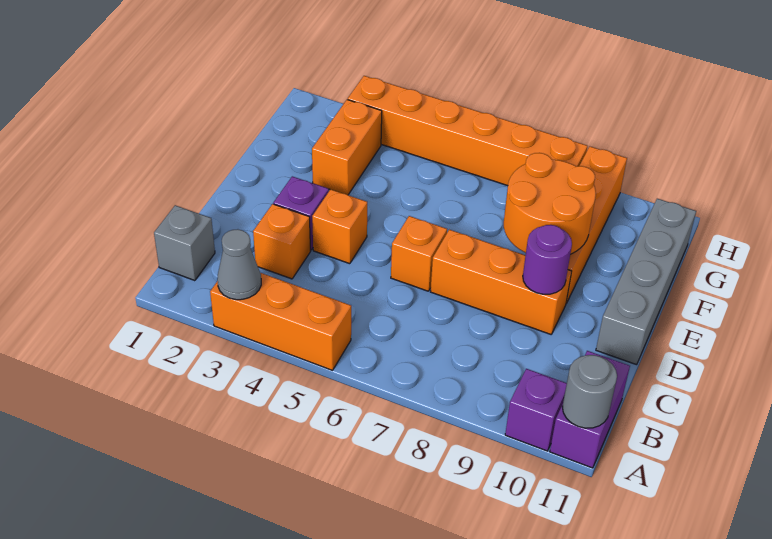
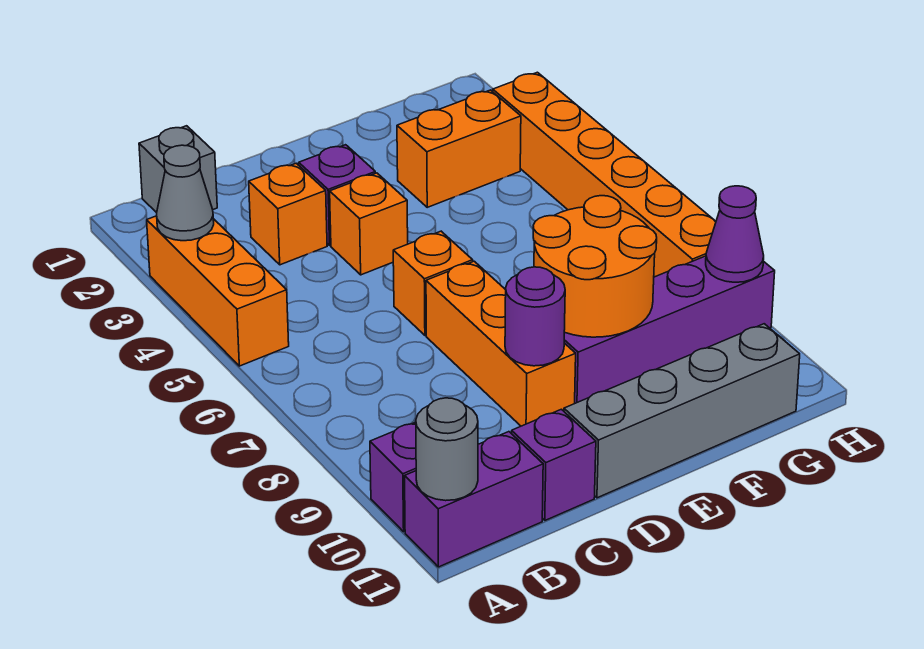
none -> purple brick C11 level 1
orange brick E9:H9 level 1 -> purple brick E9:H9 level 1
none -> purple cone H9 level 2

